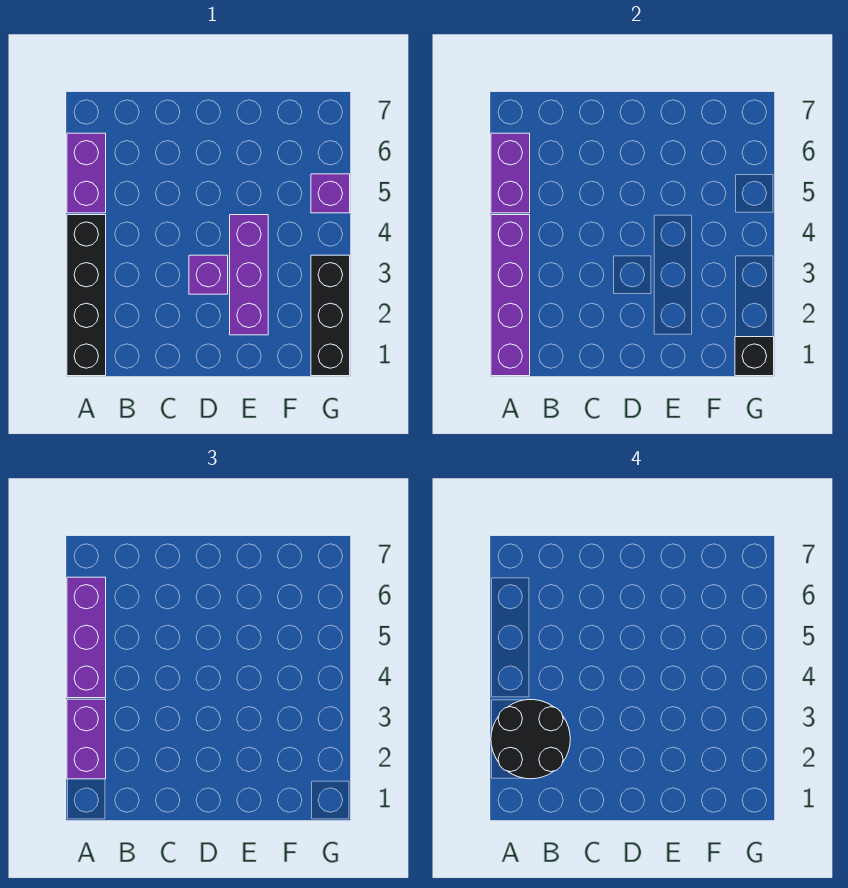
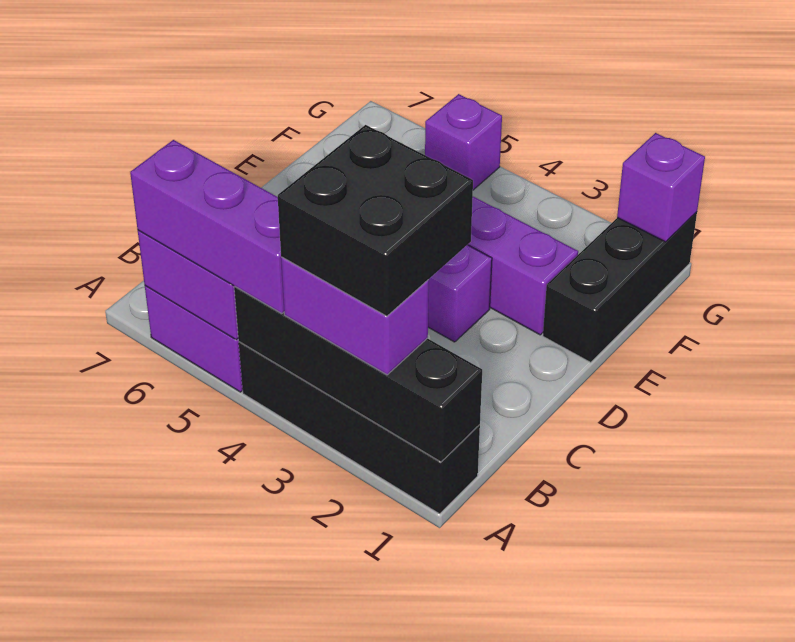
purple brick A1:A4 level 2 -> black brick A1:A4 level 2
black round brick A2:B3 level 4 -> black brick A2:B3 level 4
black brick G1:G3 level 1 -> black brick E1:G1 level 1
black brick G1 level 2 -> purple brick G1 level 2

